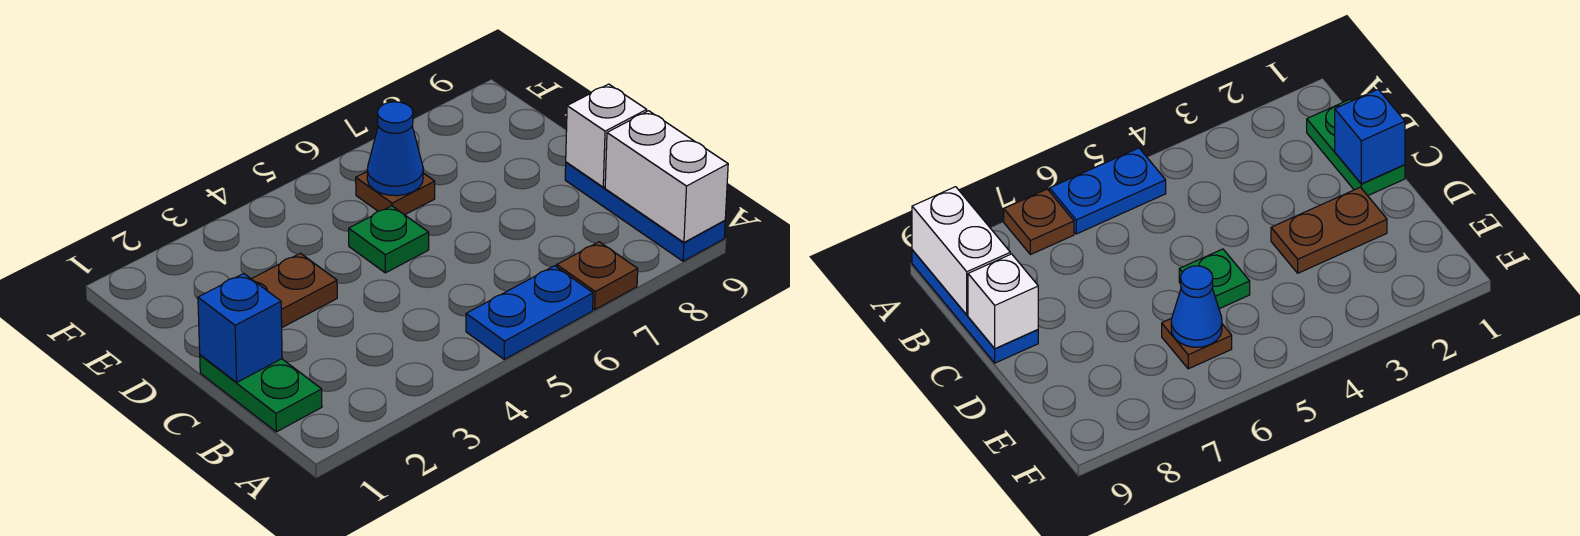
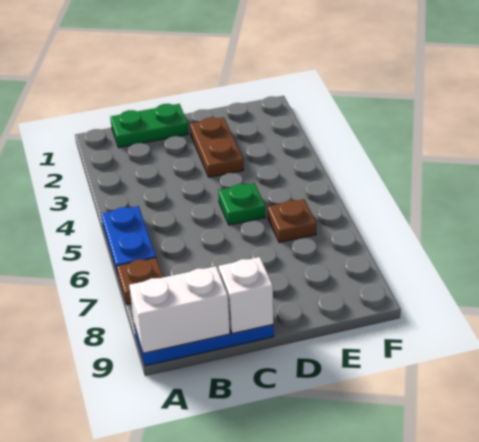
blue brick C1 level 2 -> none
blue cone E6 level 2 -> none

